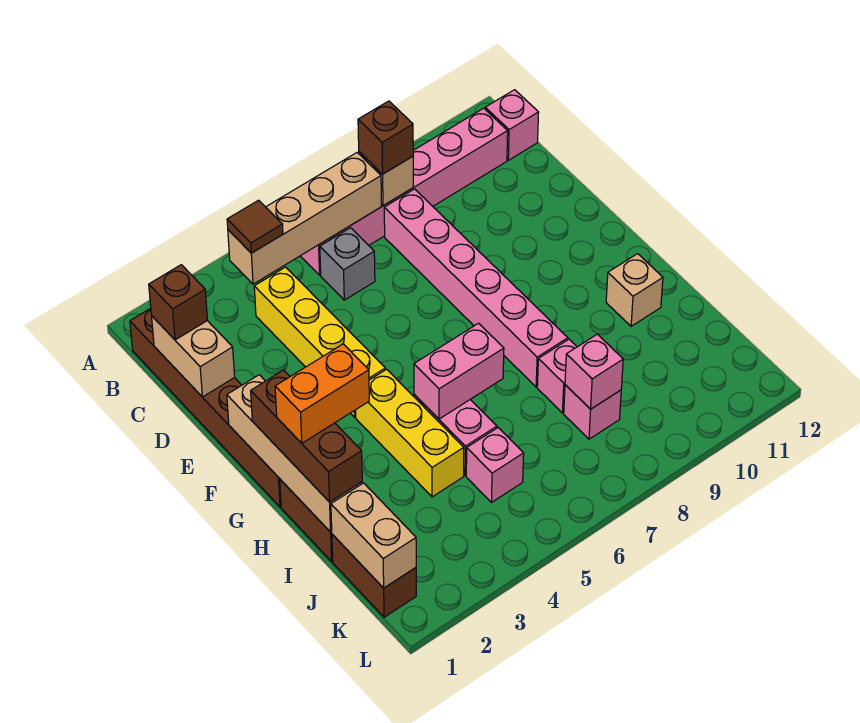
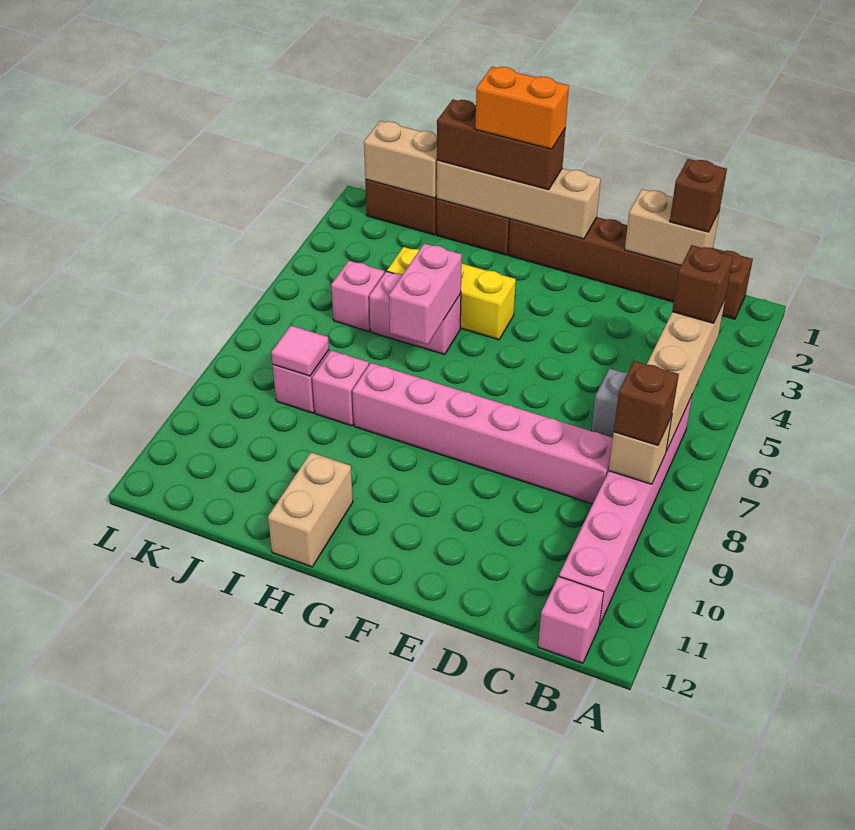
brown tile B4 level 3 -> brown brick B4 level 3
yellow brick C4:F4 level 1 -> none
orange brick H1:H2 level 4 -> orange brick G1:H1 level 4
tan brick H11 level 1 -> tan brick H11:H12 level 1
pink brick J8 level 2 -> pink tile J8 level 2

